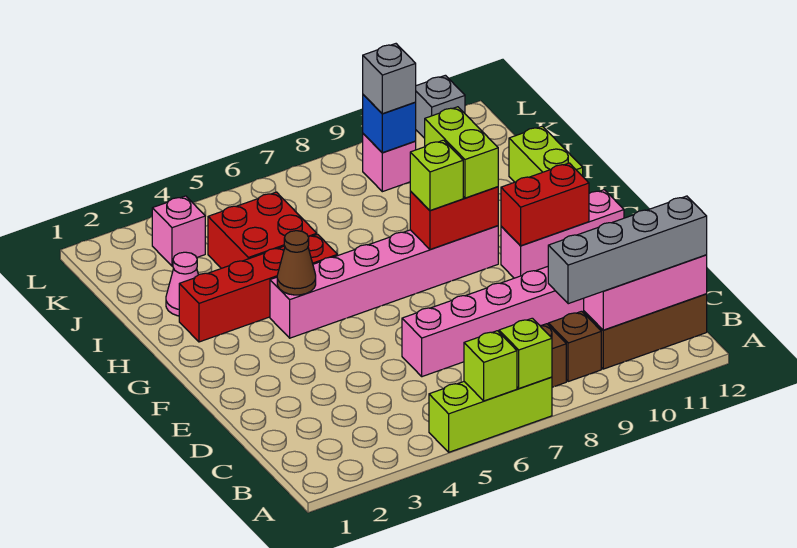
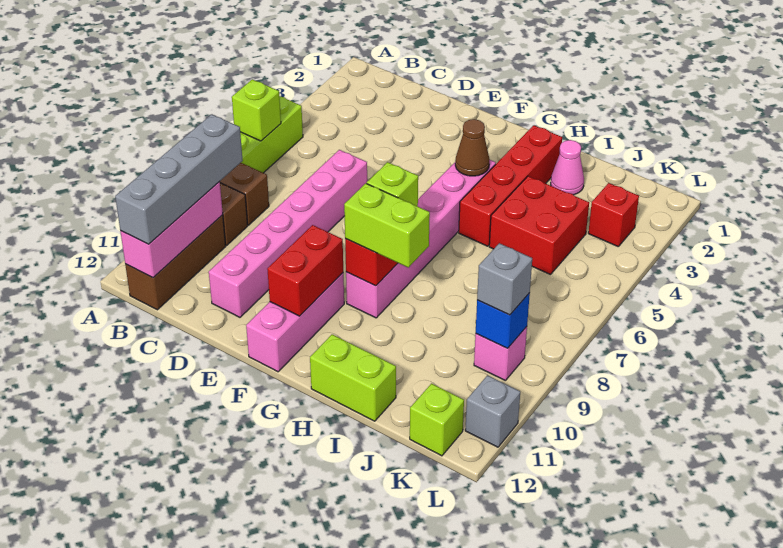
lime brick A7 level 2 -> lime brick K12 level 1
pink brick K3 level 1 -> red brick K3 level 1

